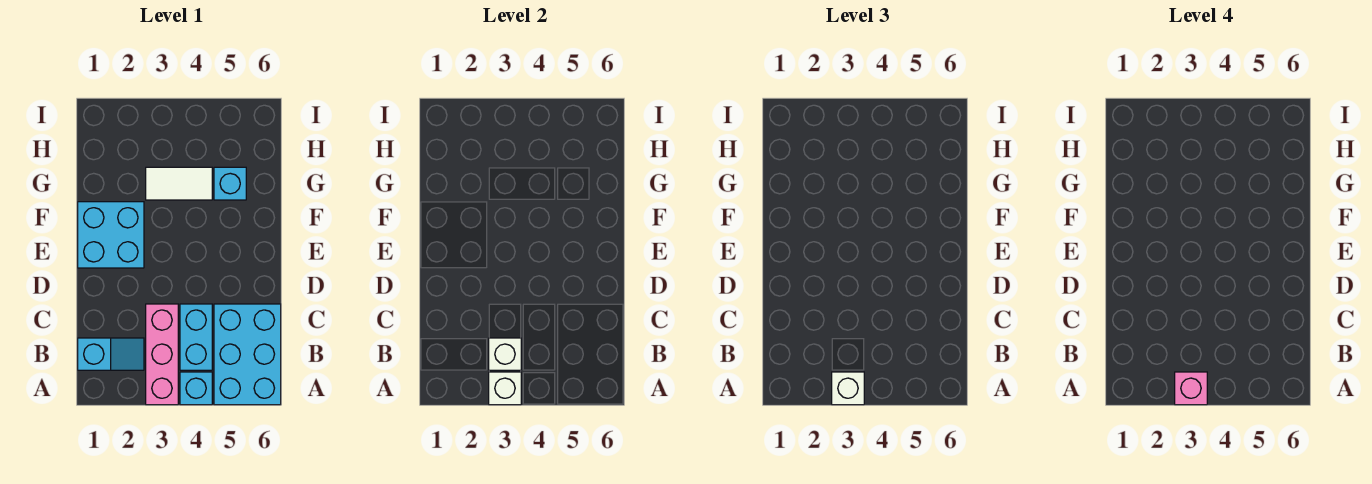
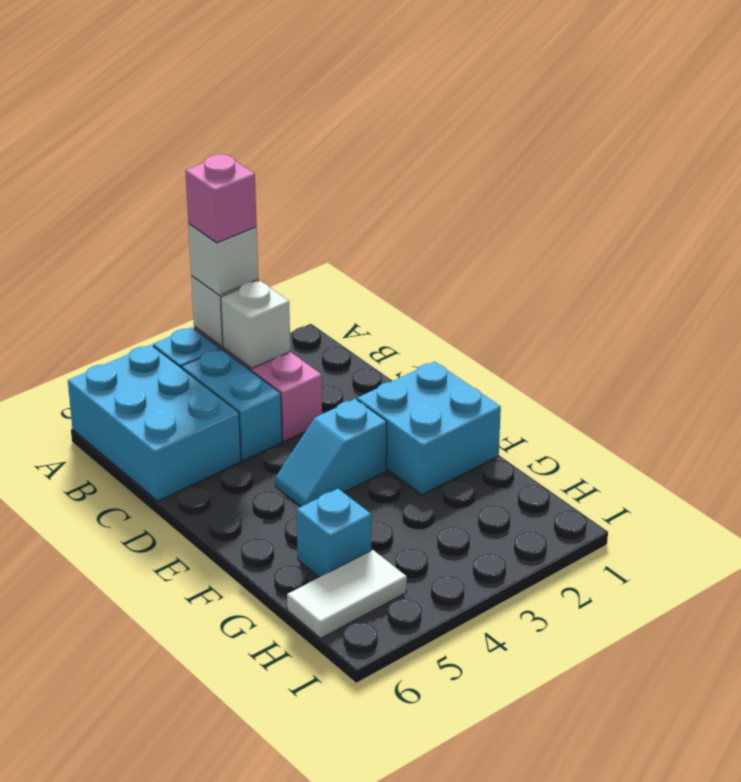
cyan slope B1:B2 level 1 top 1 -> cyan slope E3:E4 level 1 top 3
white tile G3:G4 level 1 -> white tile H5:H6 level 1

